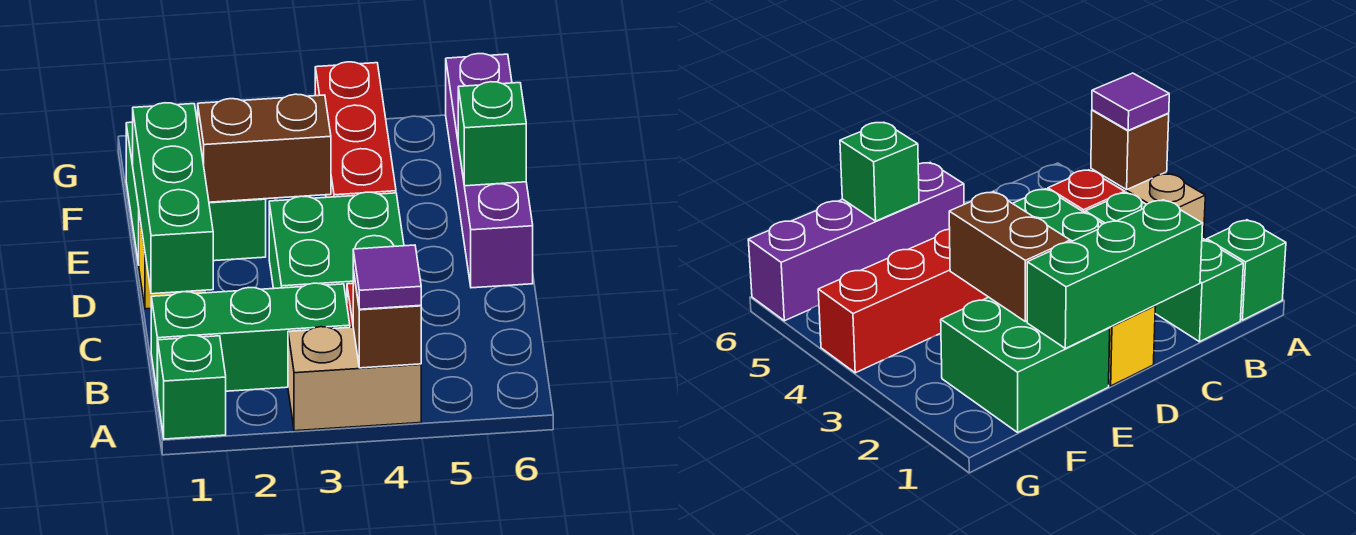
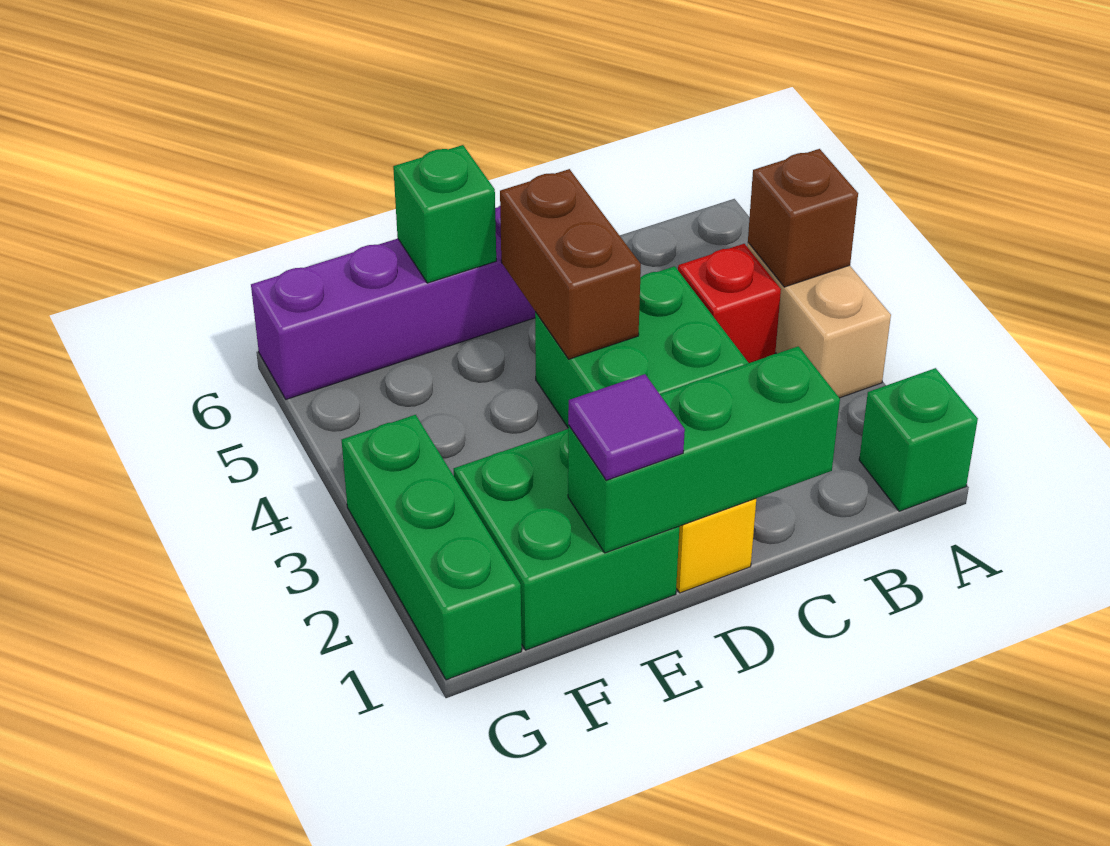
purple tile A4 level 3 -> purple tile E1 level 3
green brick B1:B3 level 1 -> green brick G1:G3 level 1
brown brick E2:E3 level 2 -> brown brick D4:D5 level 2
red brick E4:G4 level 1 -> none

